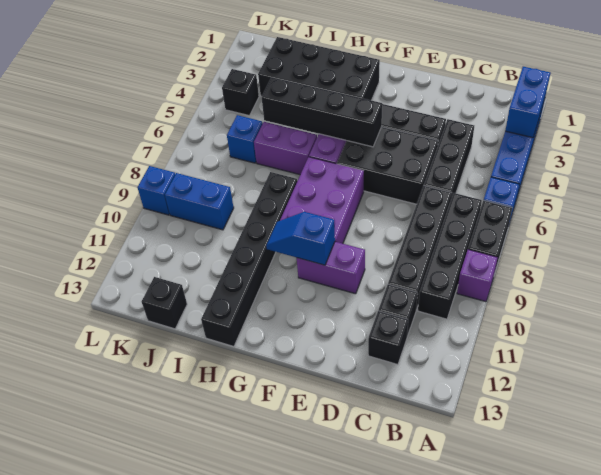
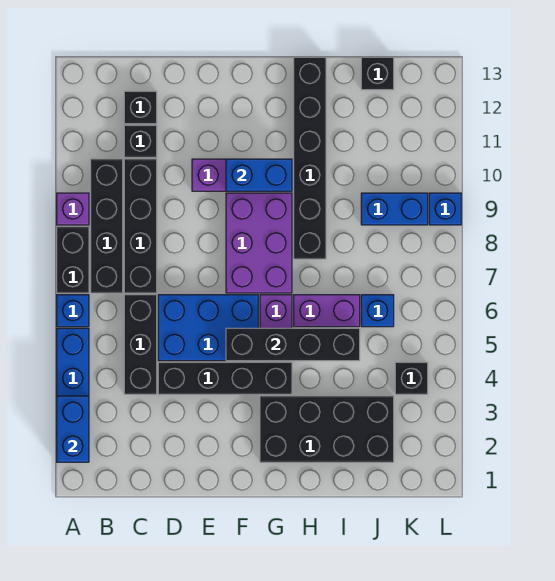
black brick D5:F6 level 1 -> blue brick D5:F6 level 1
blue slope F10:G10 level 2 top F -> blue brick F10:G10 level 2

